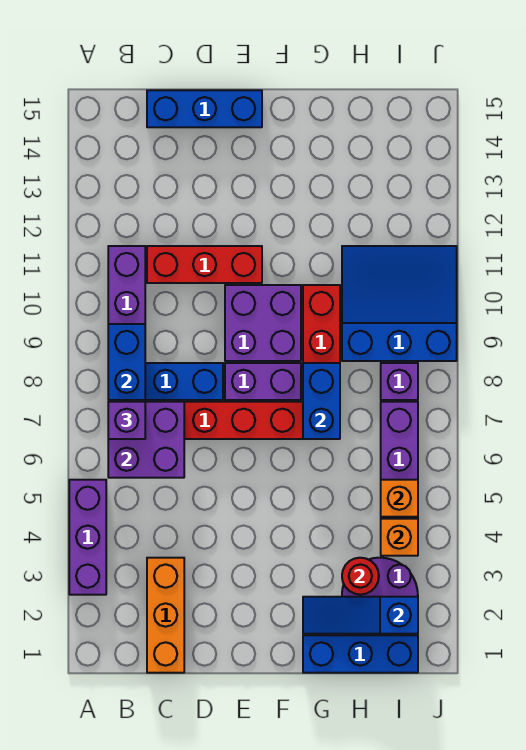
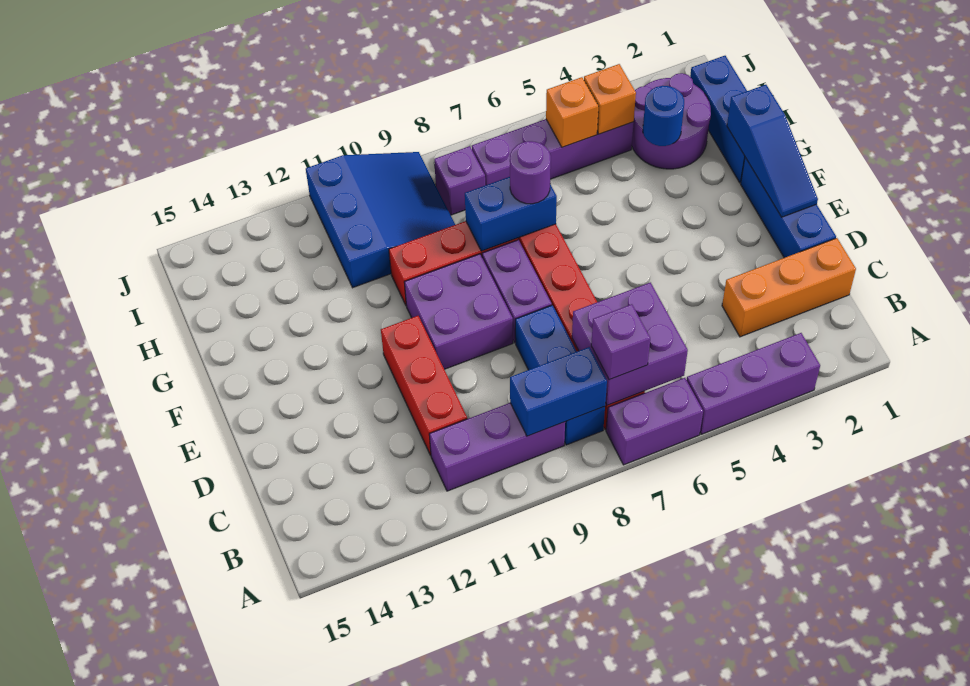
none -> purple brick A6:A7 level 1
blue brick C15:E15 level 1 -> blue brick D1:F1 level 1
blue slope G2:I2 level 2 top I -> blue slope E1:G1 level 2 top G
none -> purple round brick G7 level 3
red round brick H3 level 2 -> blue round brick H3 level 2
blue slope H9:J11 level 1 top 9 -> blue slope H9:J11 level 1 top 11

